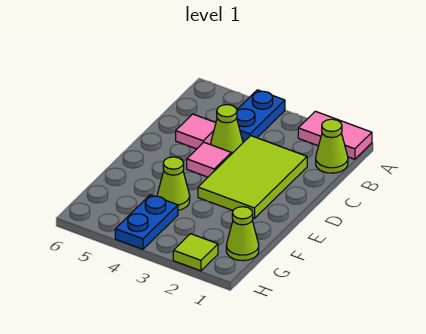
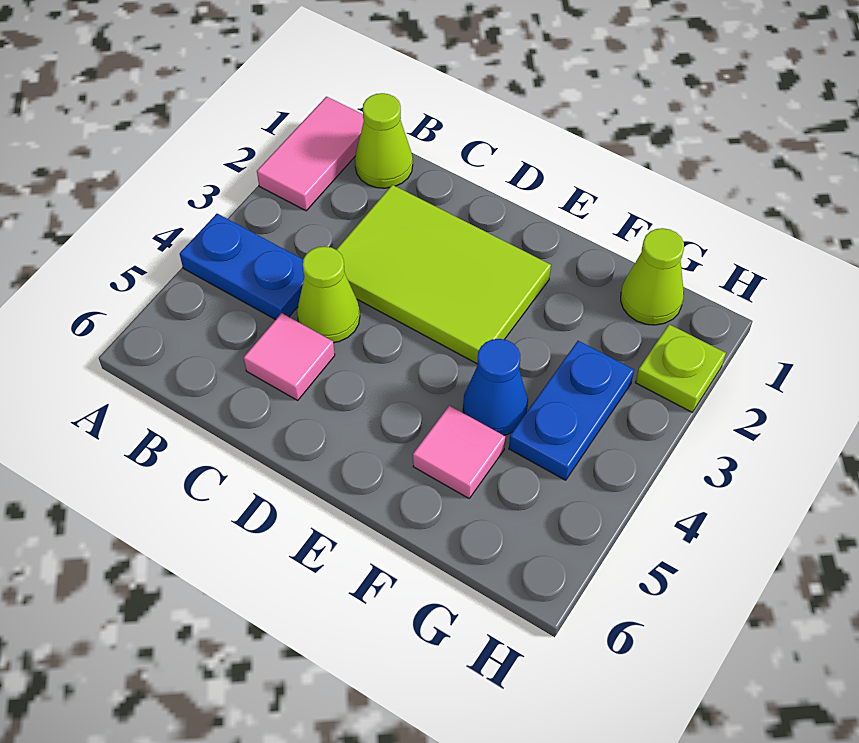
pink tile D4 level 1 -> pink tile F5 level 1
lime cone F4 level 1 -> blue cone F4 level 1
blue plate G4:H4 level 1 -> blue plate G3:G4 level 1
lime tile H2 level 1 -> lime plate H2 level 1

